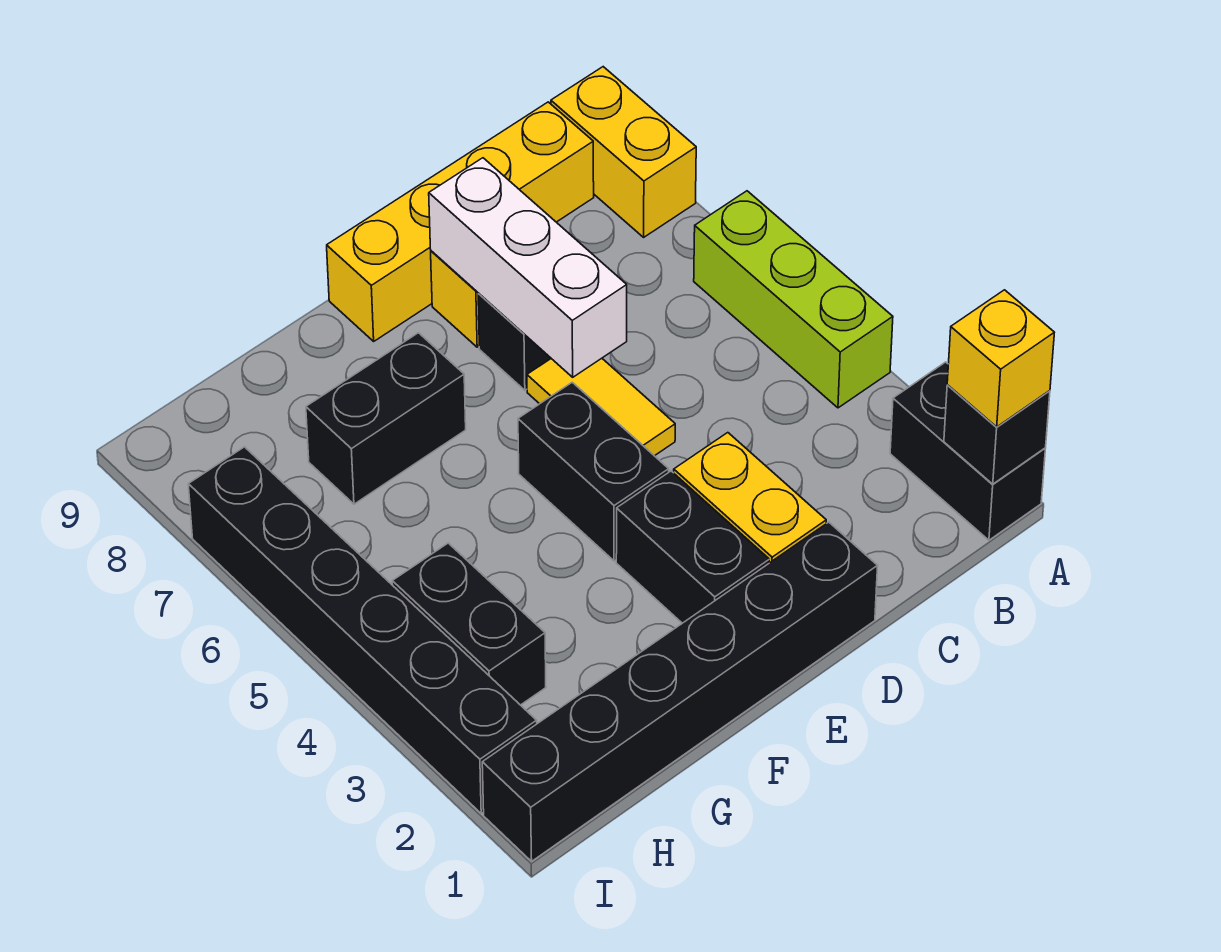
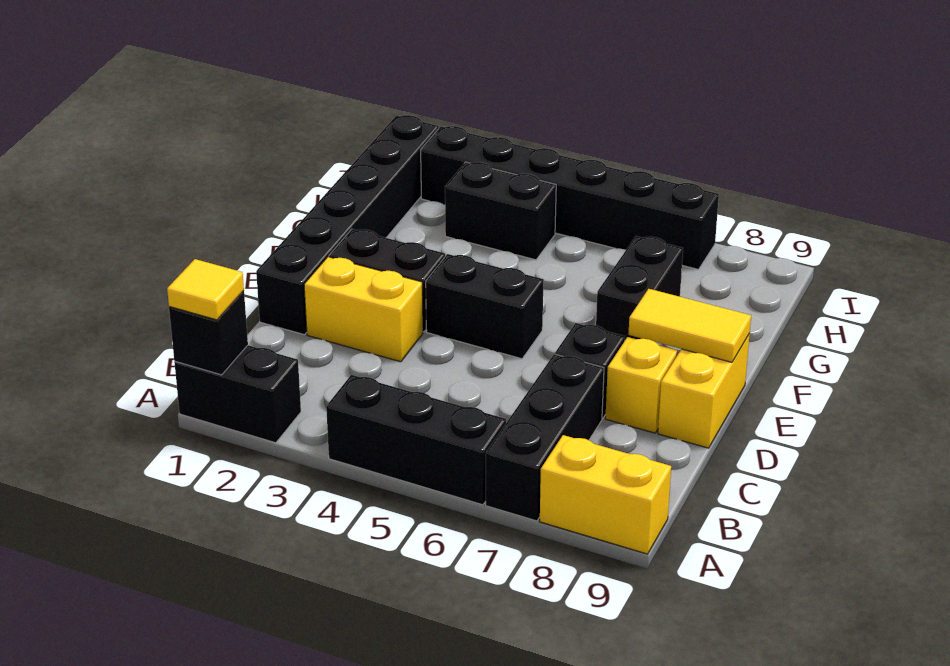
yellow brick A1 level 3 -> yellow tile A1 level 3
lime brick A4:A6 level 1 -> black brick A4:A6 level 1
none -> black brick A7:C7 level 1
yellow brick B9:E9 level 1 -> yellow brick D9:E9 level 1
yellow tile D5:D6 level 1 -> yellow tile E8:E9 level 2
white brick D6:D8 level 2 -> none

